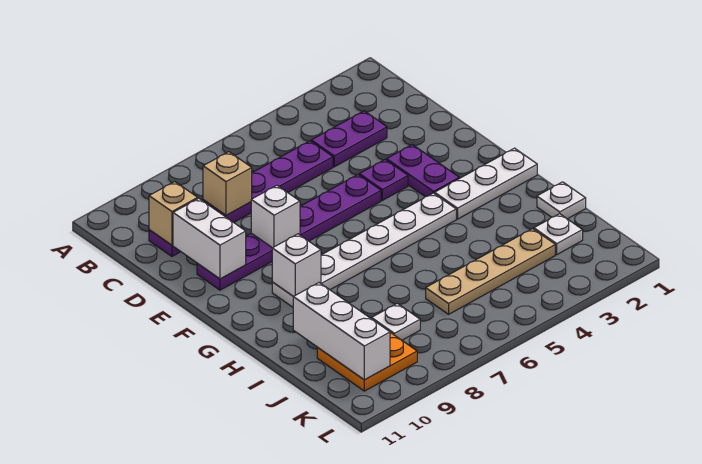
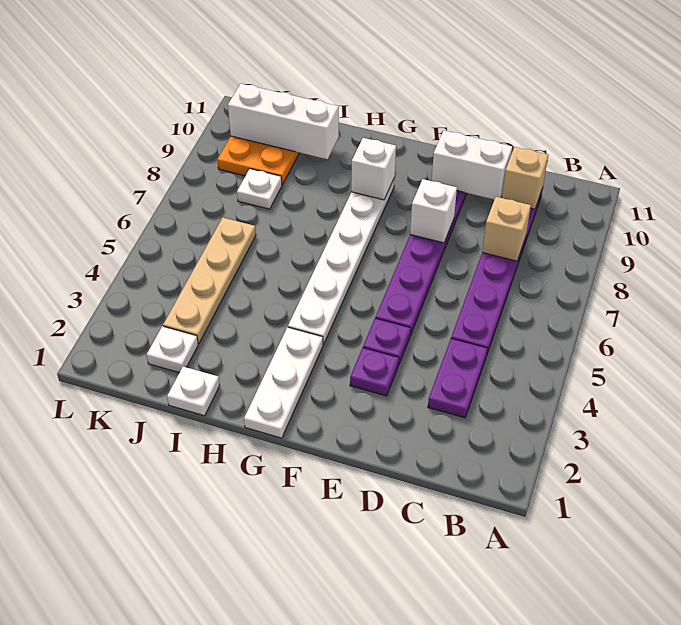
purple plate E3:F3 level 1 -> purple plate E3 level 1

